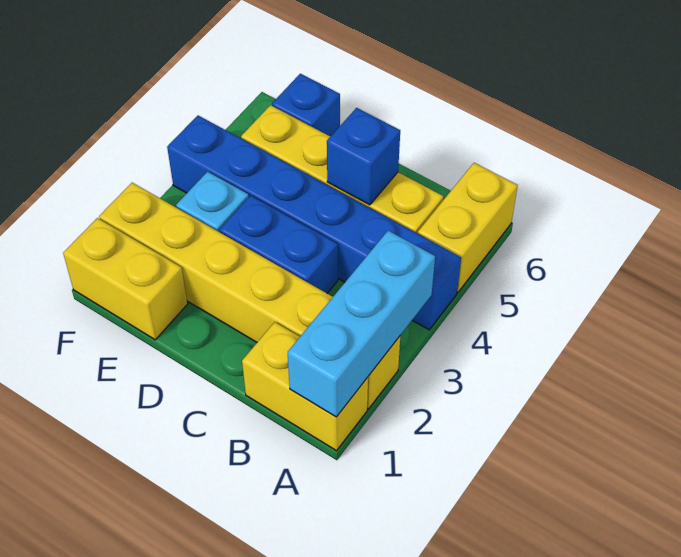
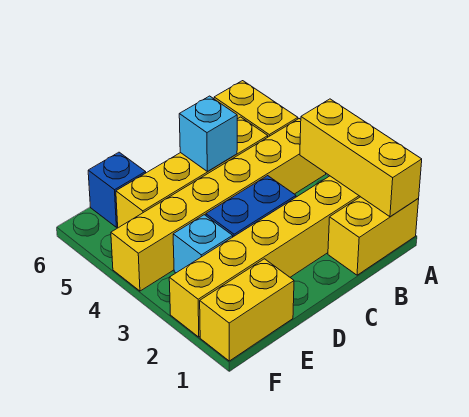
cyan brick A1:A3 level 2 -> yellow brick A1:A3 level 2
blue brick A4:F4 level 1 -> yellow brick A4:F4 level 1
blue brick C5 level 2 -> cyan brick C5 level 2

